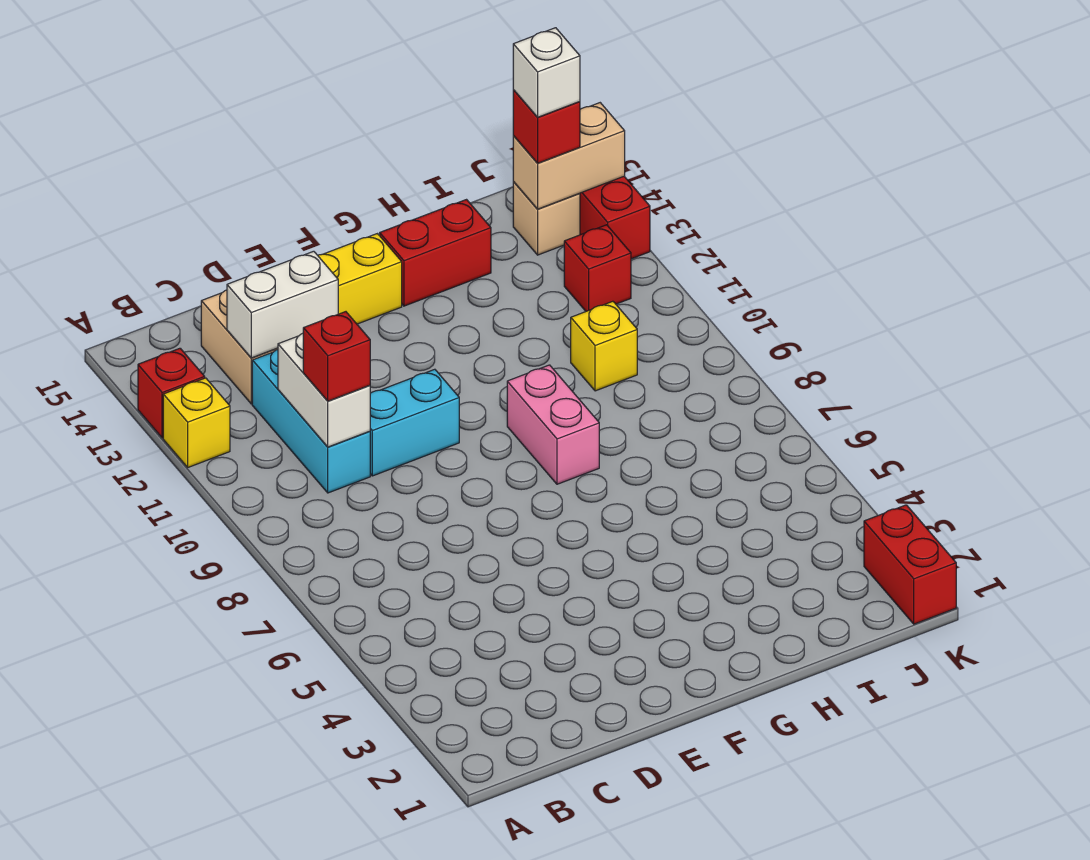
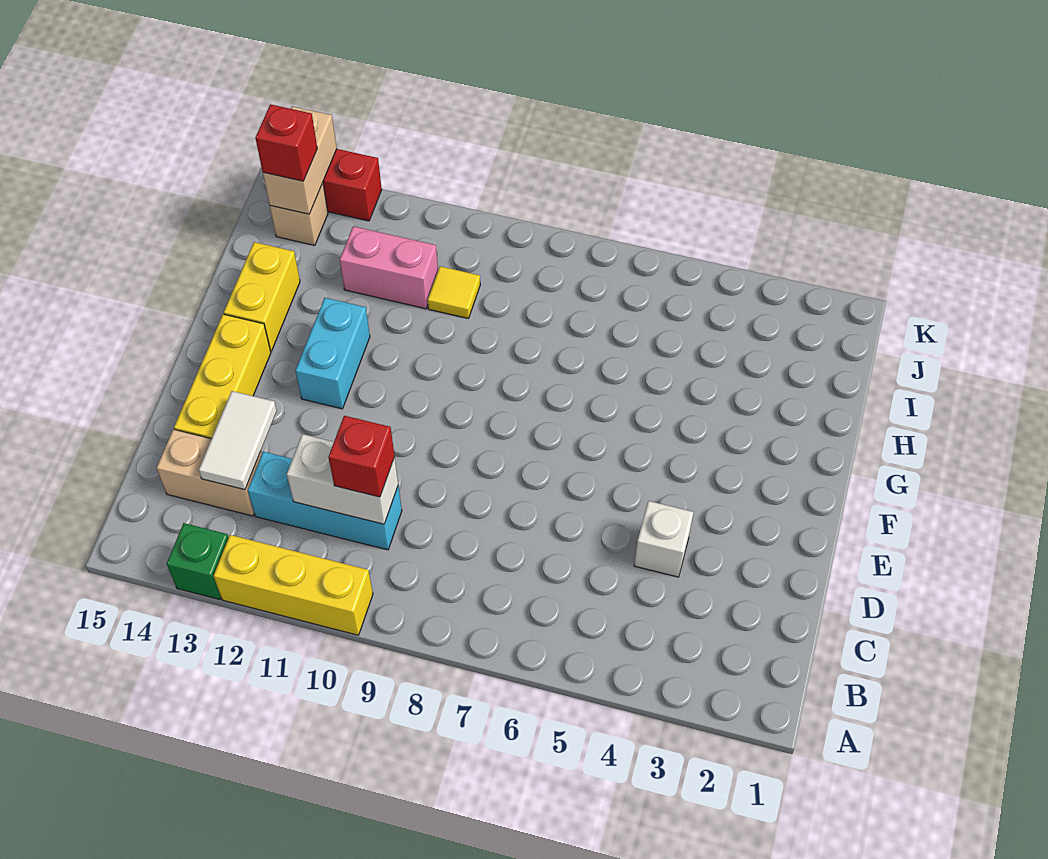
yellow brick A12 level 1 -> yellow brick A10:A12 level 1
red brick A13 level 1 -> green brick A13 level 1
white brick C13:D13 level 2 -> white tile C13:D13 level 2
cyan brick D10:E10 level 1 -> cyan brick F12:G12 level 1
pink brick G8:G9 level 1 -> pink brick I11:I12 level 1
red brick G14:H14 level 1 -> yellow brick G14:H14 level 1
yellow brick I10 level 1 -> yellow tile I10 level 1
red brick J12 level 1 -> none
white brick J14 level 4 -> white brick D4 level 1
red brick K1:K2 level 1 -> none

